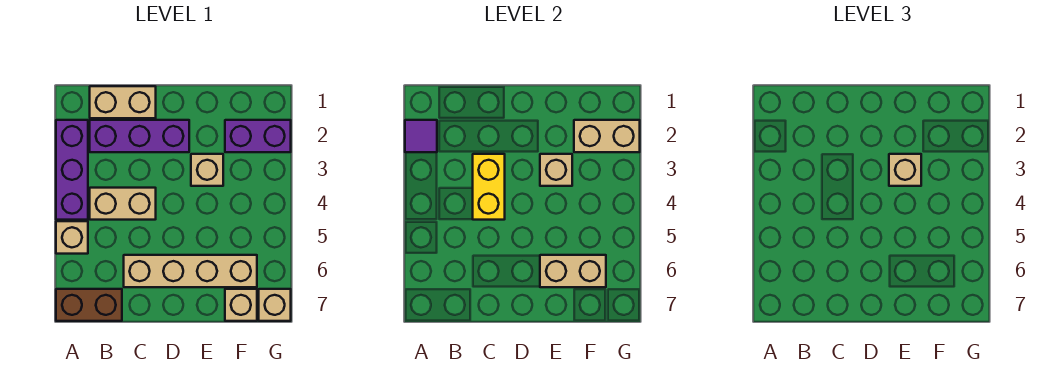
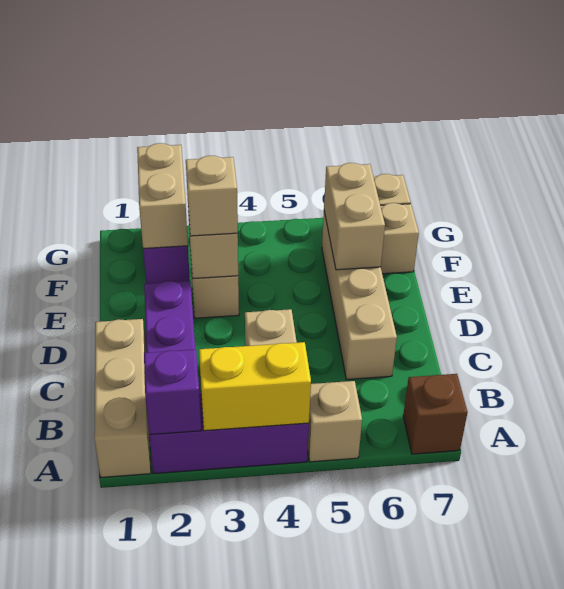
purple tile A2 level 2 -> purple brick A2 level 2
brown brick A7:B7 level 1 -> brown brick A7 level 1
tan brick B1:C1 level 1 -> tan brick A1:C1 level 1
yellow brick C3:C4 level 2 -> yellow brick A3:A4 level 2

